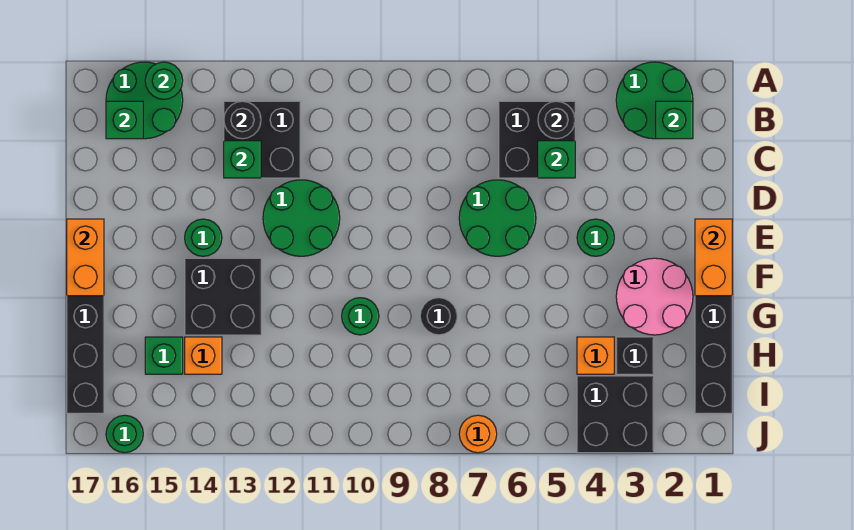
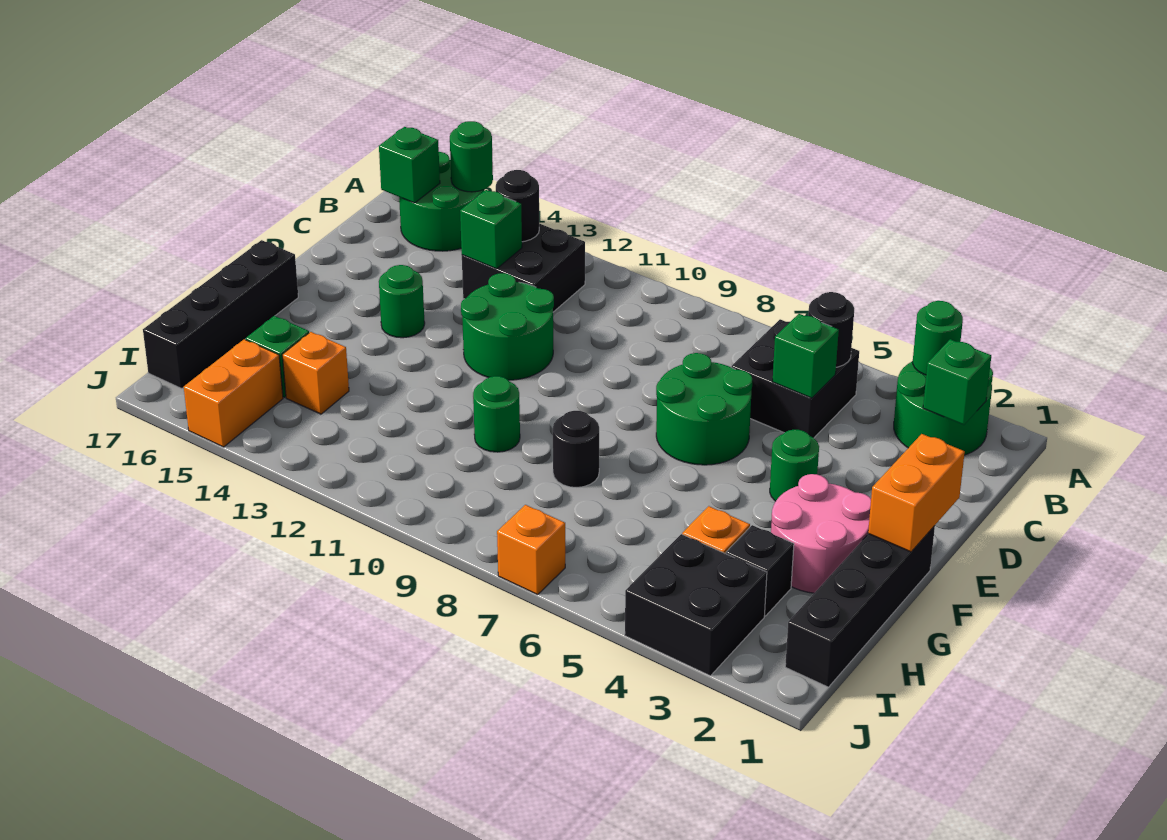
orange brick E17:F17 level 2 -> orange brick I15:J15 level 1
black brick F13:G14 level 1 -> none
orange round brick J7 level 1 -> orange brick J7 level 1
green round brick J16 level 1 -> green round brick A3 level 2

